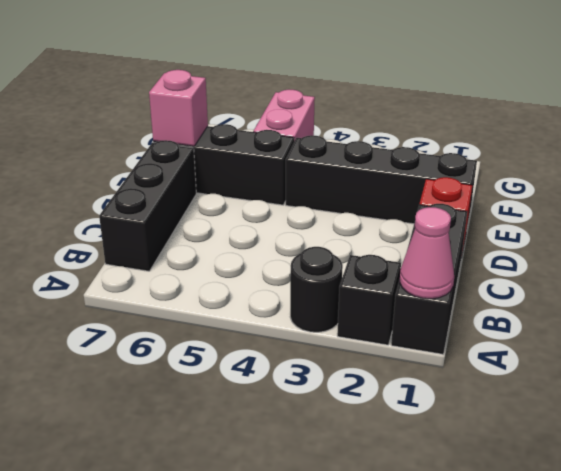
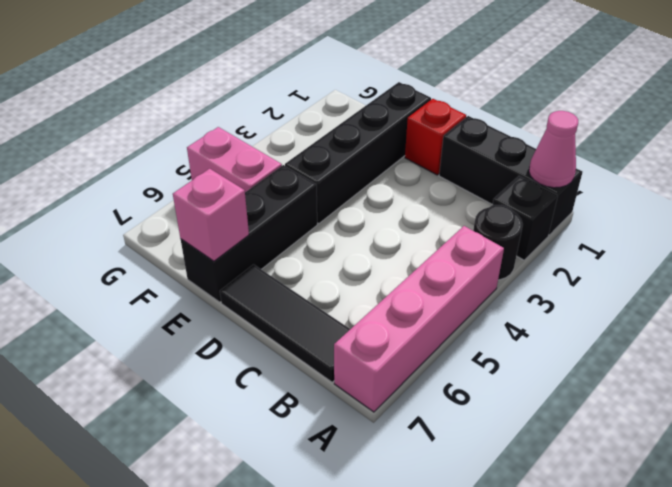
none -> pink brick A4:A7 level 1
black brick B7:D7 level 1 -> black tile B7:D7 level 1

